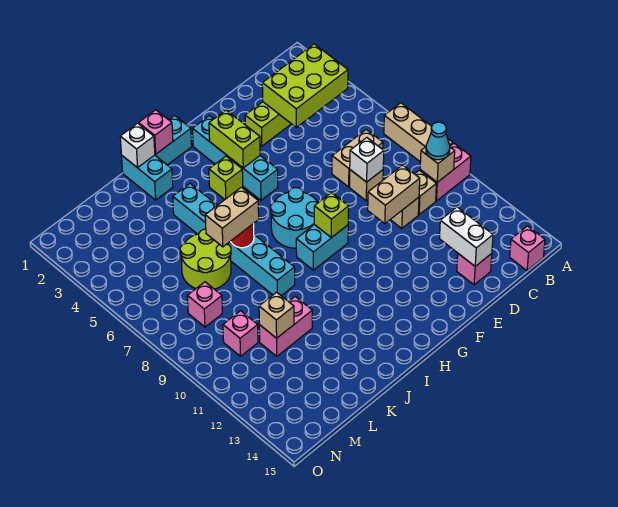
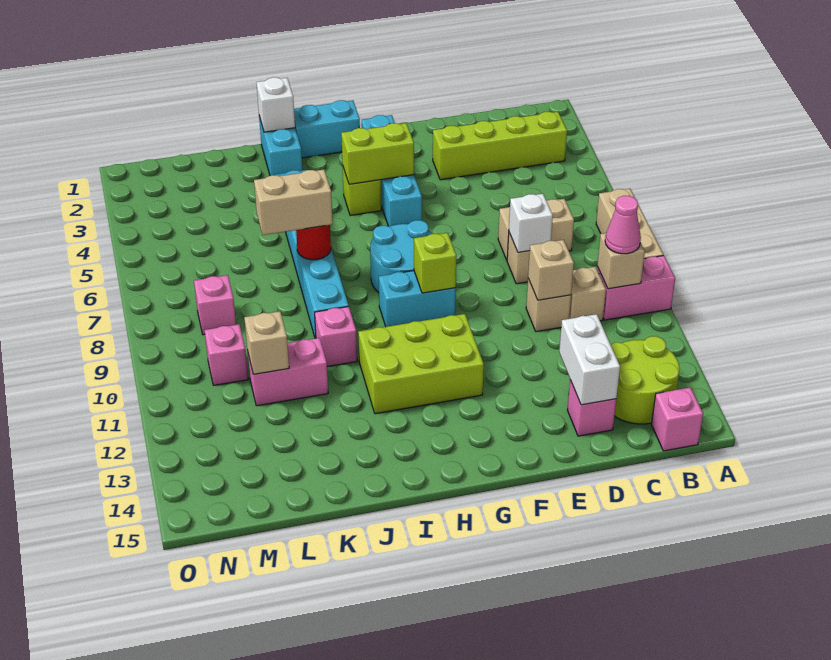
lime brick B3:D4 level 2 -> lime brick G11:I12 level 1
cyan cone B10 level 3 -> pink cone B10 level 3
tan brick D10:E10 level 2 -> tan brick D10 level 2
lime brick G3:G4 level 2 -> lime brick G4:H4 level 2
pink brick I1 level 2 -> pink brick J10 level 1
lime round brick K6:L7 level 1 -> lime round brick B13:C14 level 1

